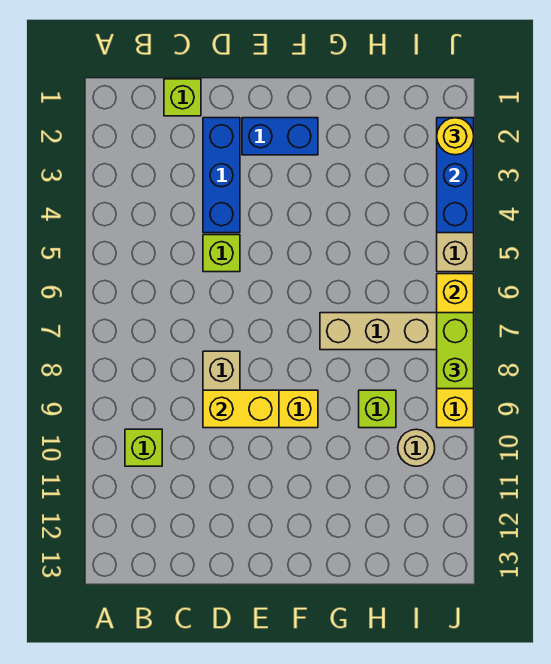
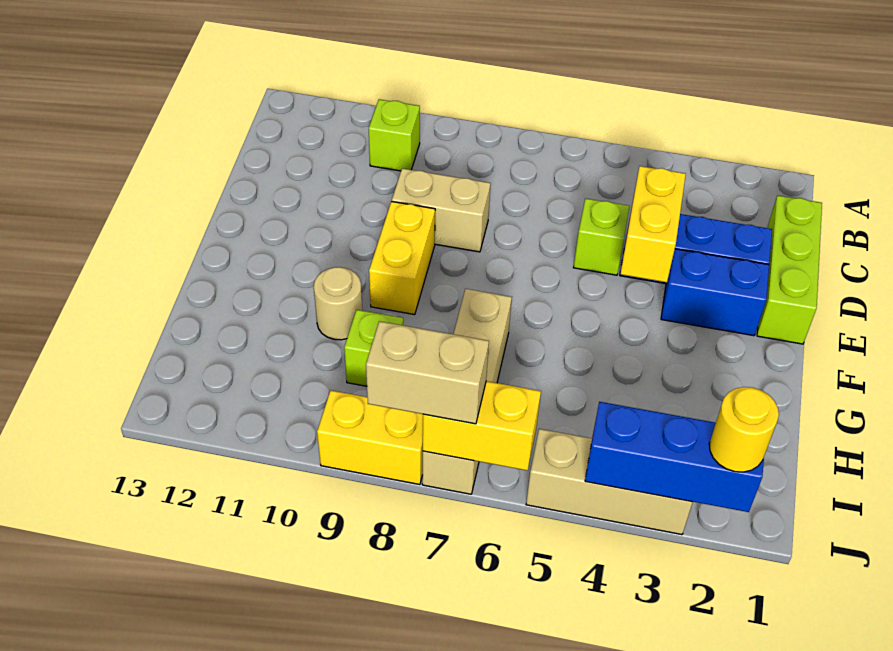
lime brick C1 level 1 -> lime brick C1:E1 level 1
yellow brick D9:E9 level 2 -> yellow brick D4:E4 level 2
blue brick E2:F2 level 1 -> blue brick E2:E3 level 1
tan round brick I10 level 1 -> tan round brick G10 level 1
lime brick J7:J8 level 3 -> tan brick J7:J8 level 3

